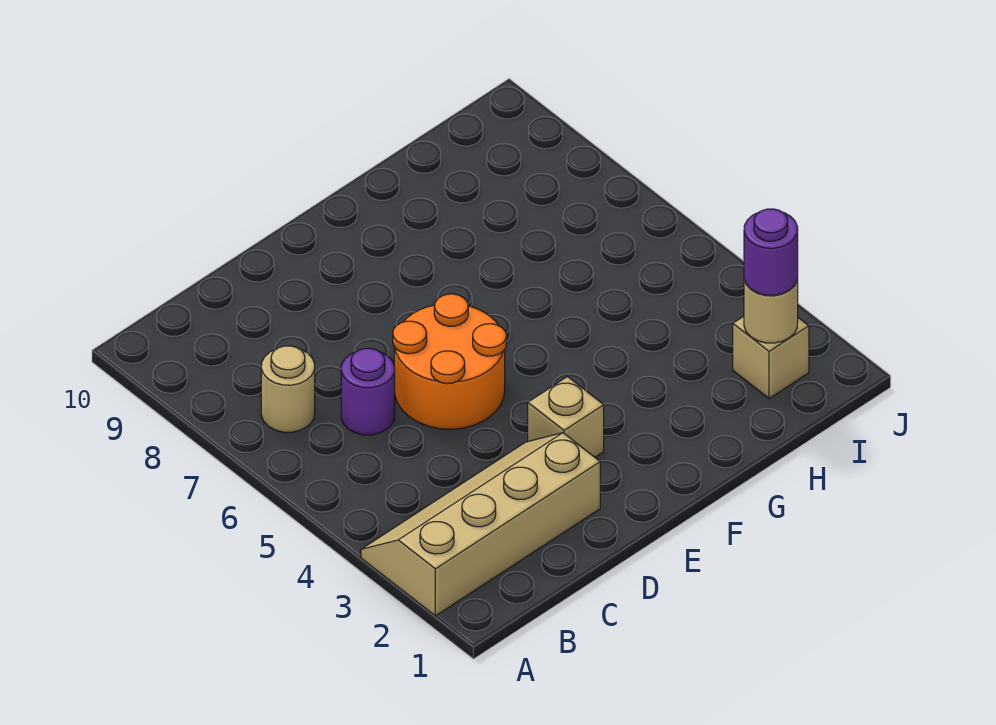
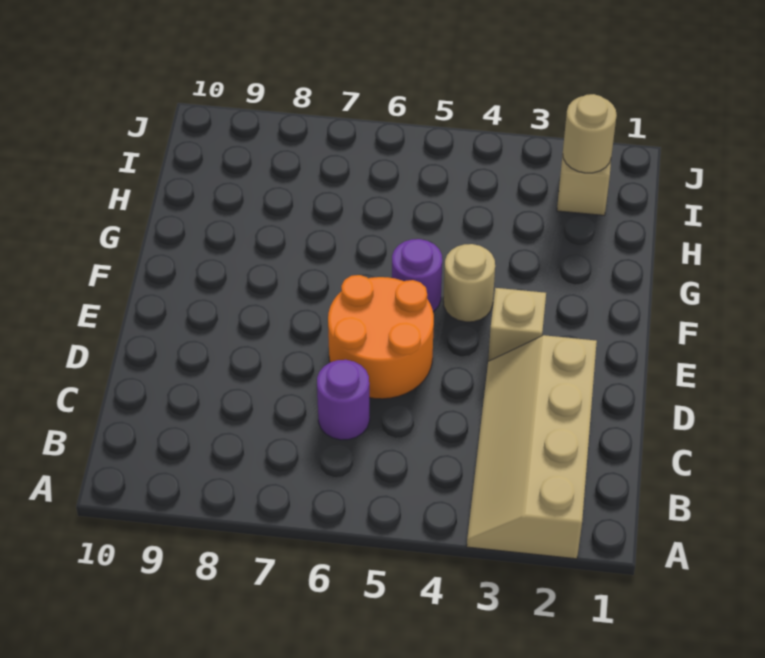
tan round brick B7 level 1 -> tan round brick F4 level 1
purple round brick I2 level 3 -> purple round brick F5 level 1

